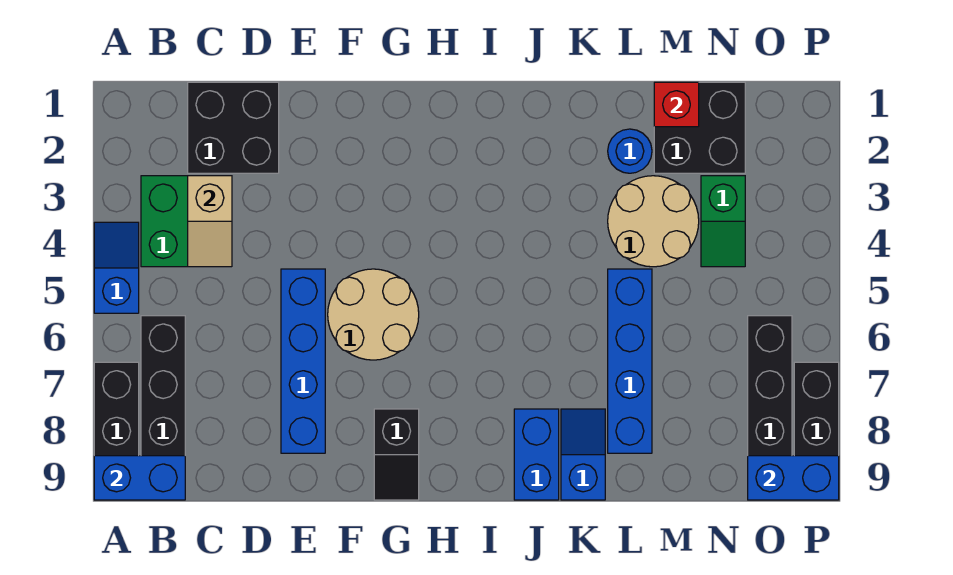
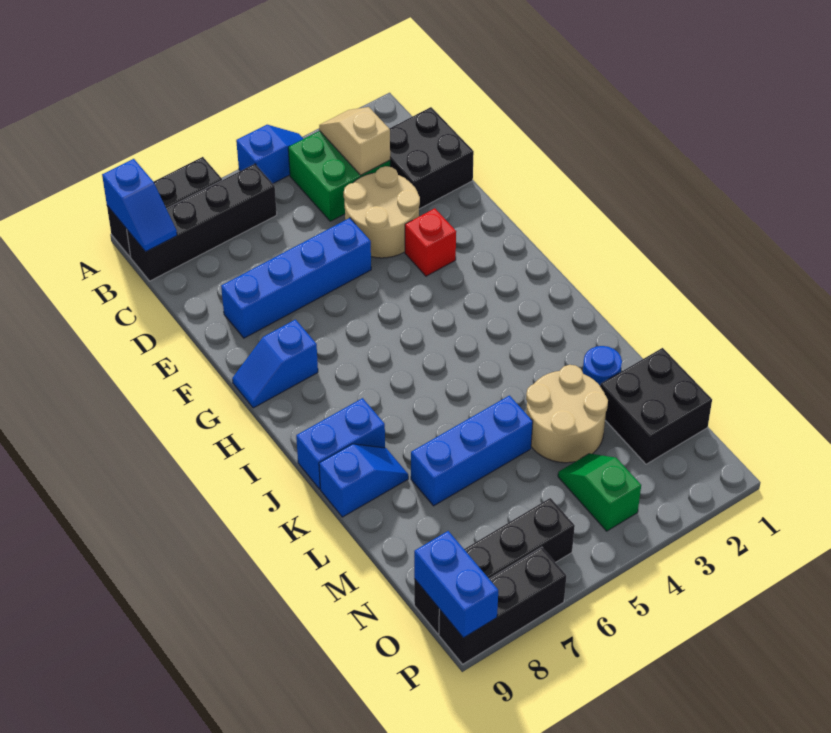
blue brick A9:B9 level 2 -> blue slope A9:B9 level 2 top A
tan slope C3:C4 level 2 top 3 -> tan slope B3:C3 level 2 top C
tan round brick F5:G6 level 1 -> tan round brick D3:E4 level 1
black slope G8:G9 level 1 top 8 -> blue slope G8:G9 level 1 top 8
blue brick L5:L8 level 1 -> blue brick L5:L7 level 1
red brick M1 level 2 -> red brick F3 level 1
green slope N3:N4 level 1 top 3 -> green slope N4:O4 level 1 top O

